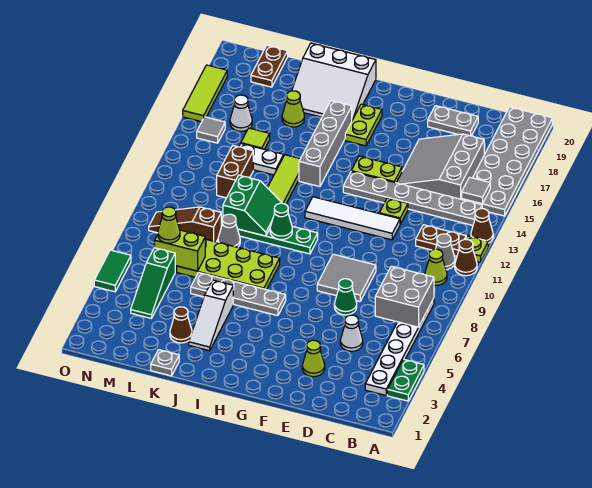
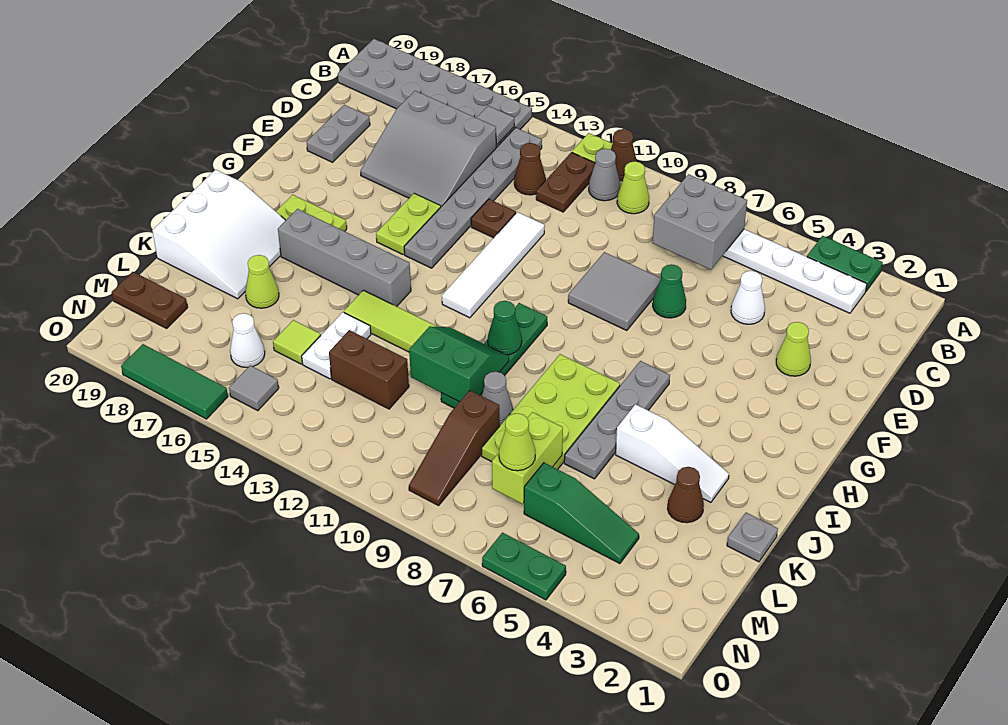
brown cone A13 level 1 -> brown cone C13 level 1
lime plate E13 level 1 -> brown plate E13 level 1
green tile O5:O6 level 1 -> green plate O5:O6 level 1
lime tile O16:O18 level 1 -> green tile O16:O18 level 1

